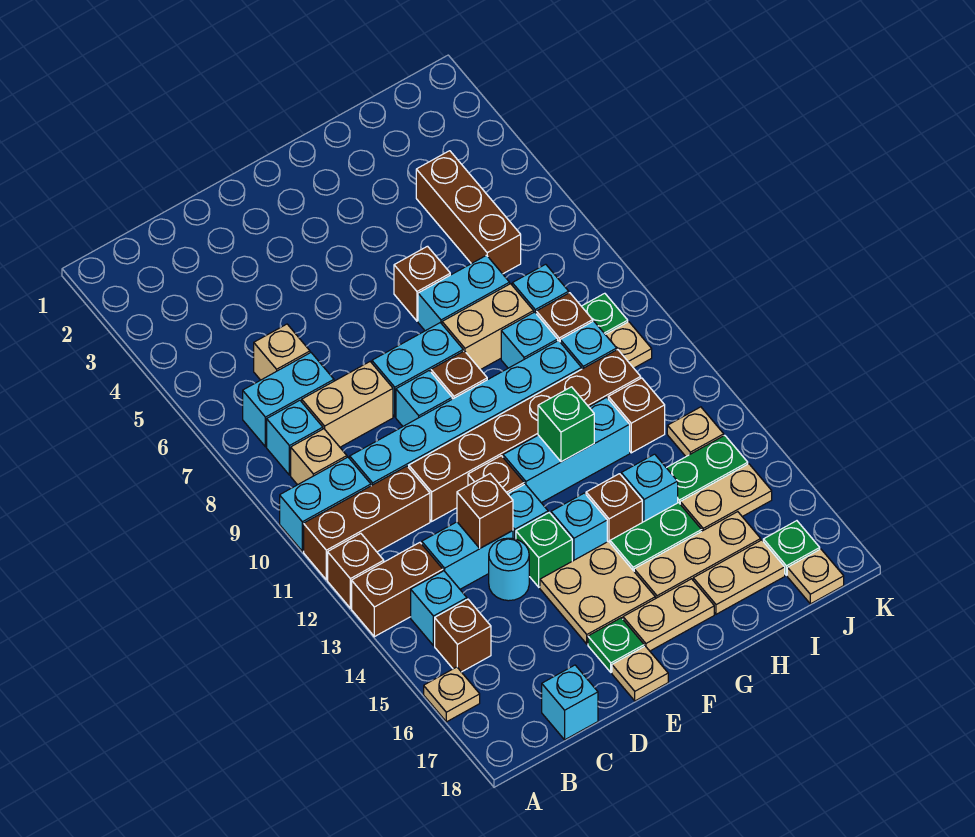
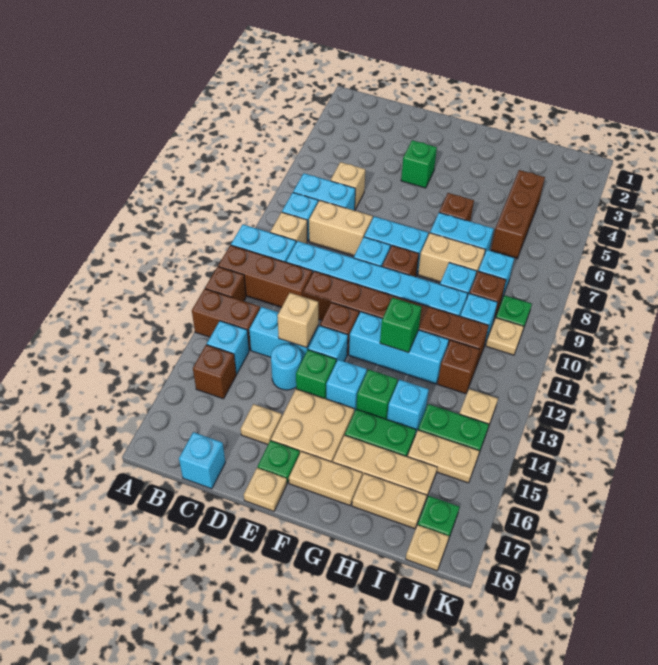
tan plate A16 level 1 -> tan plate D16 level 1
brown brick D13 level 2 -> tan brick D13 level 2
none -> green brick E4 level 1
brown brick G14 level 1 -> green brick G14 level 1

